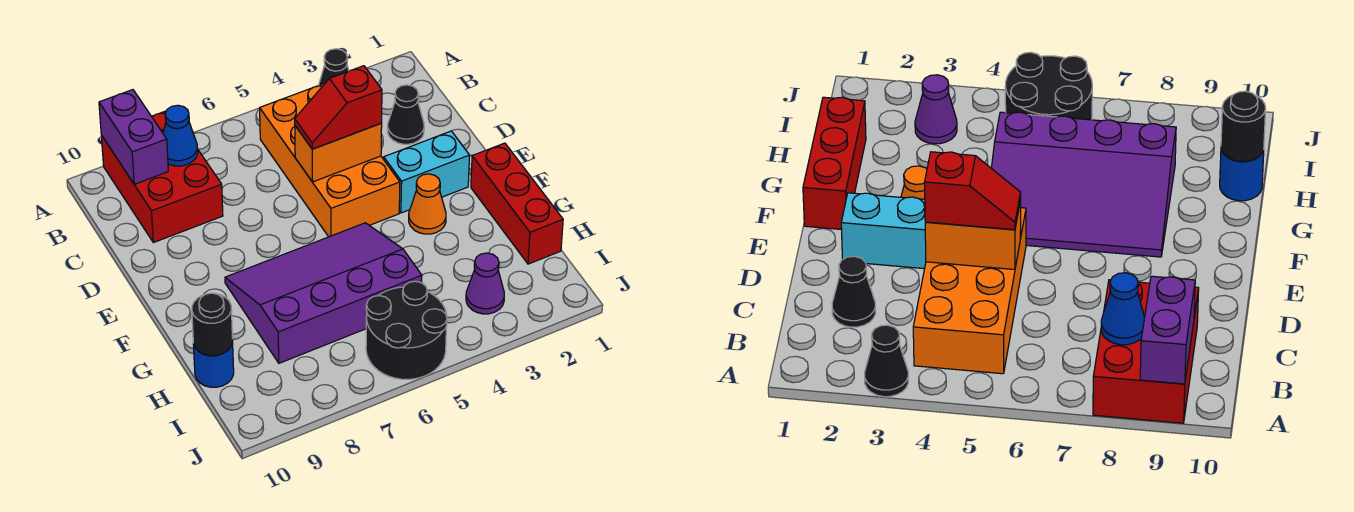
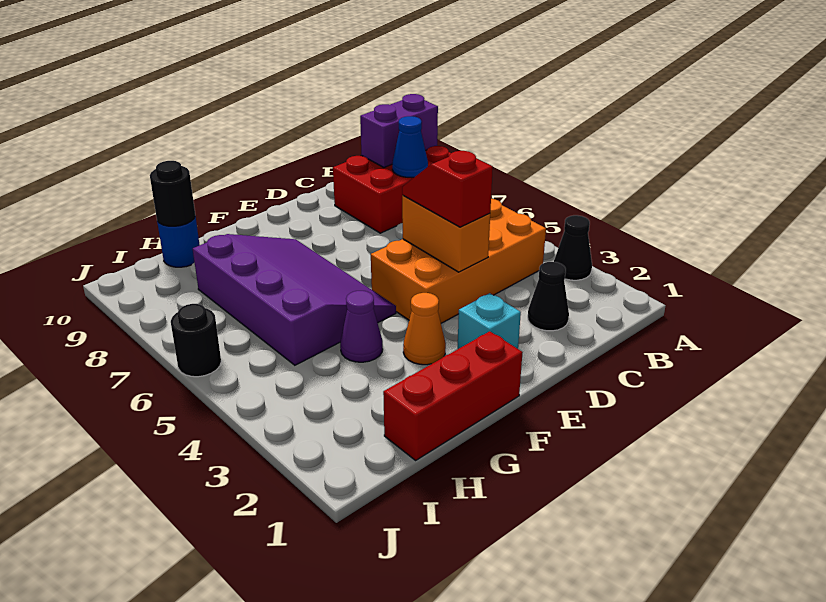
cyan brick E2:E3 level 1 -> cyan brick E2 level 1
purple cone I3 level 1 -> purple cone G4 level 1
black round brick I5:J6 level 1 -> black round brick J6 level 1

